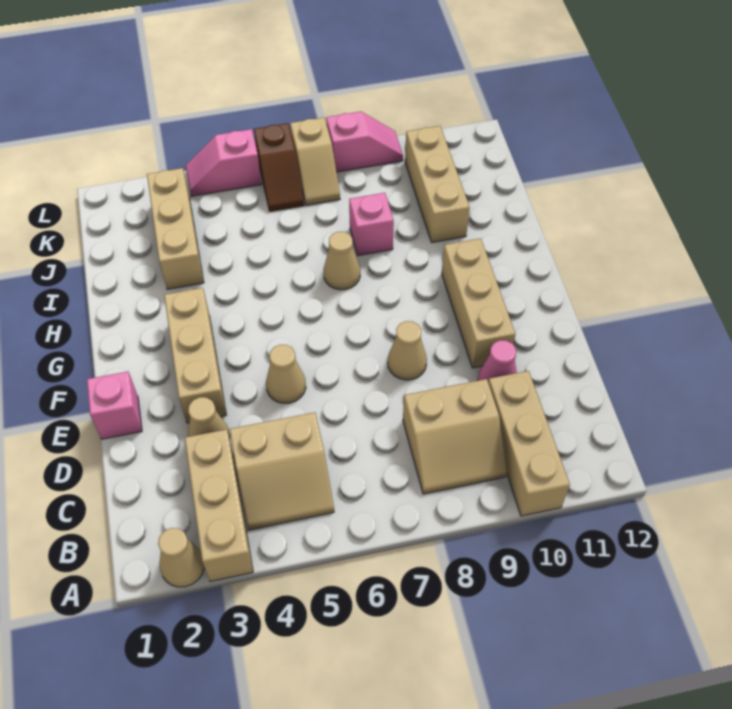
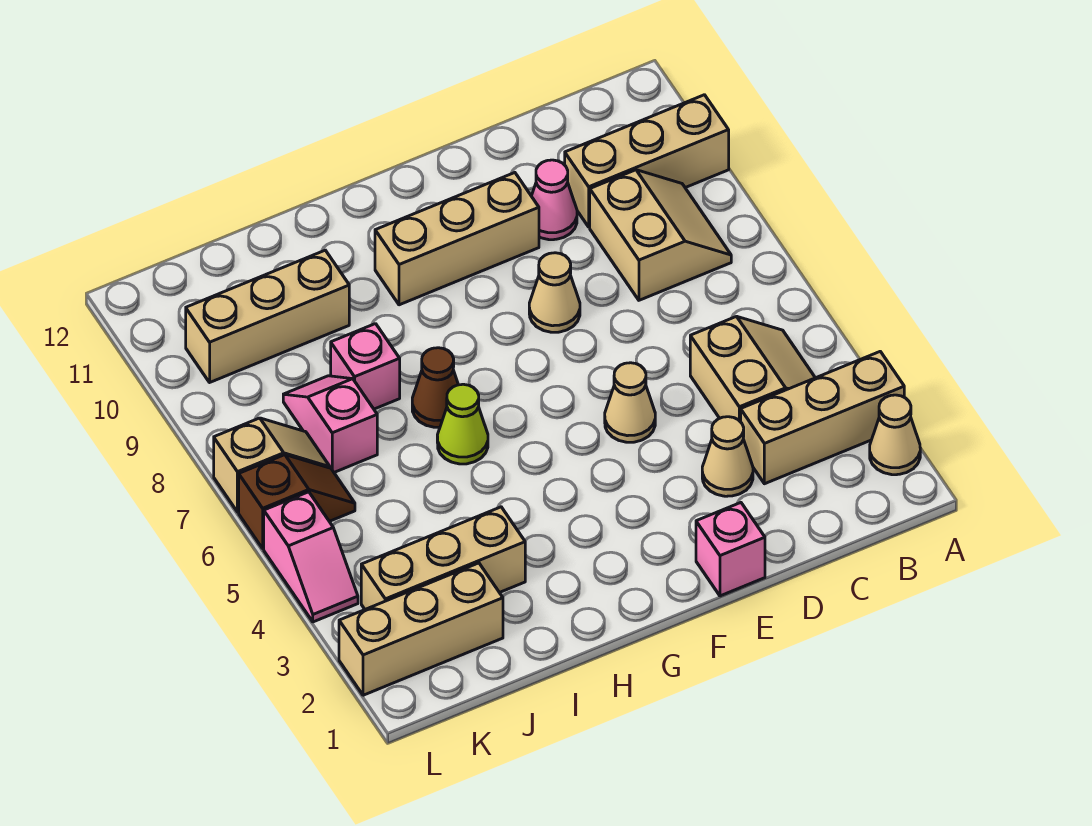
tan brick E3:G3 level 1 -> tan brick J2:L2 level 1
none -> lime cone H6 level 1
tan cone H7 level 1 -> brown cone H7 level 1
pink slope L8:L9 level 1 top 8 -> pink slope J7:J8 level 1 top 7

